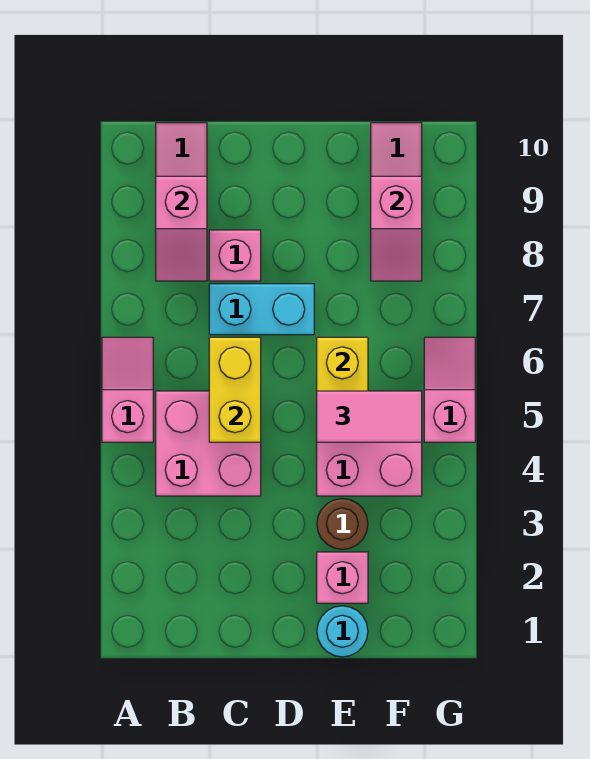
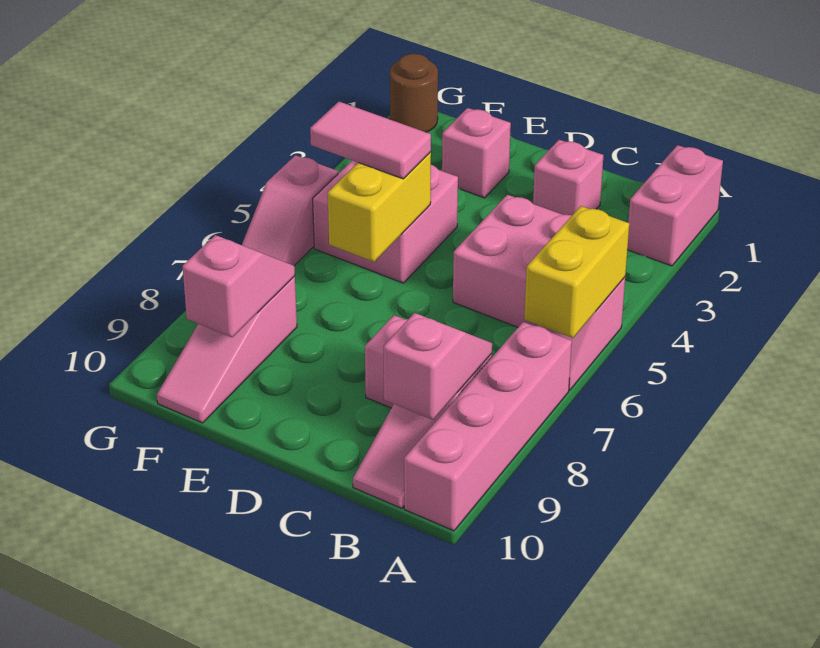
none -> pink brick A1:A2 level 1
none -> pink brick A7:A10 level 1
none -> pink brick C2 level 1
yellow brick C5:C6 level 2 -> yellow brick A5:A6 level 2
cyan brick C7:D7 level 1 -> none
cyan round brick E1 level 1 -> none
brown round brick E3 level 1 -> brown round brick G1 level 1

